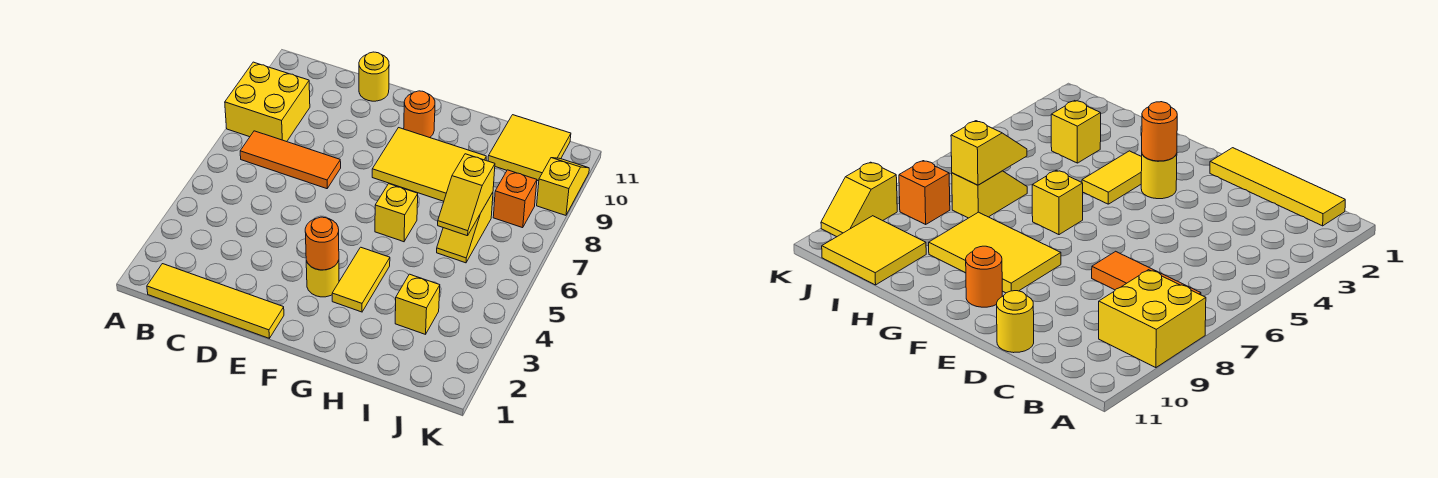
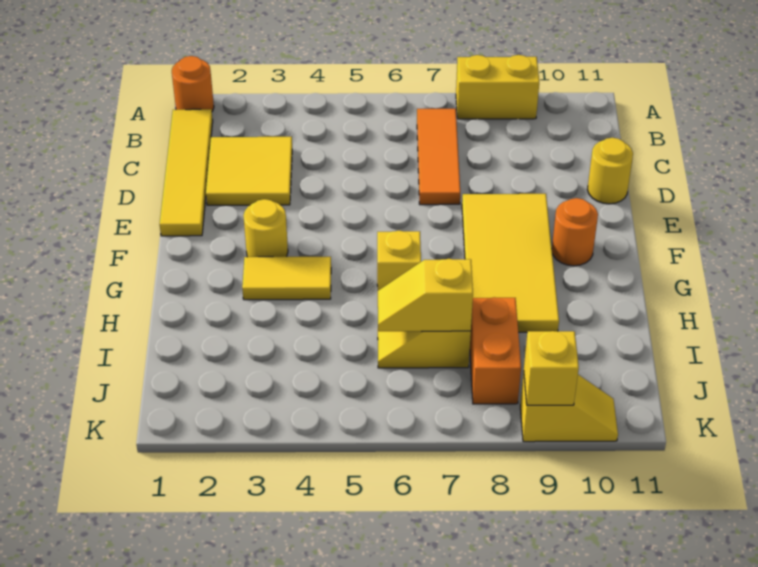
yellow brick A8:B9 level 1 -> yellow brick A8:A9 level 1
orange round brick F3 level 2 -> orange round brick A1 level 1
yellow tile F8:H9 level 1 -> yellow tile E8:H9 level 1
yellow brick I3 level 1 -> yellow brick K9 level 2
yellow tile I10:J11 level 1 -> yellow tile C2:D3 level 1
orange brick J8 level 1 -> orange brick I8:J8 level 1

